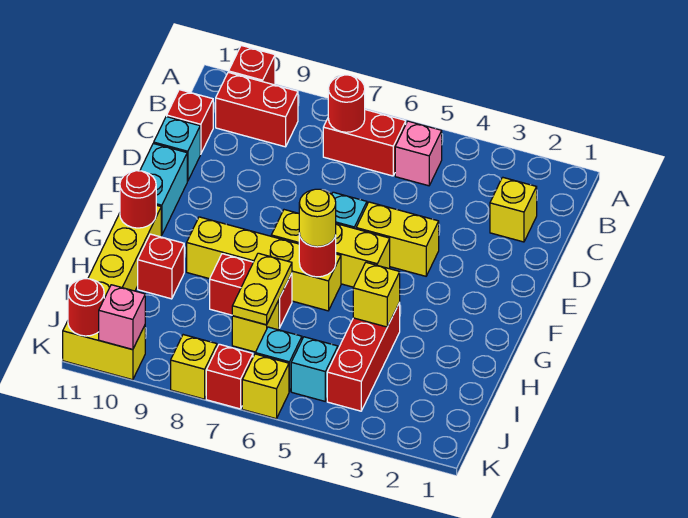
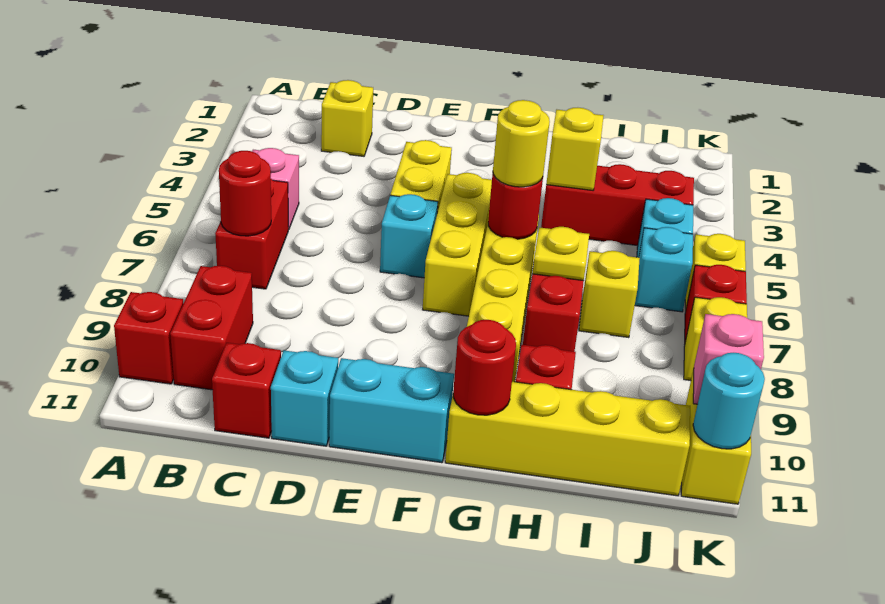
yellow plate H7:I7 level 2 -> yellow plate H7 level 2
red round brick K11 level 2 -> cyan round brick K11 level 2

